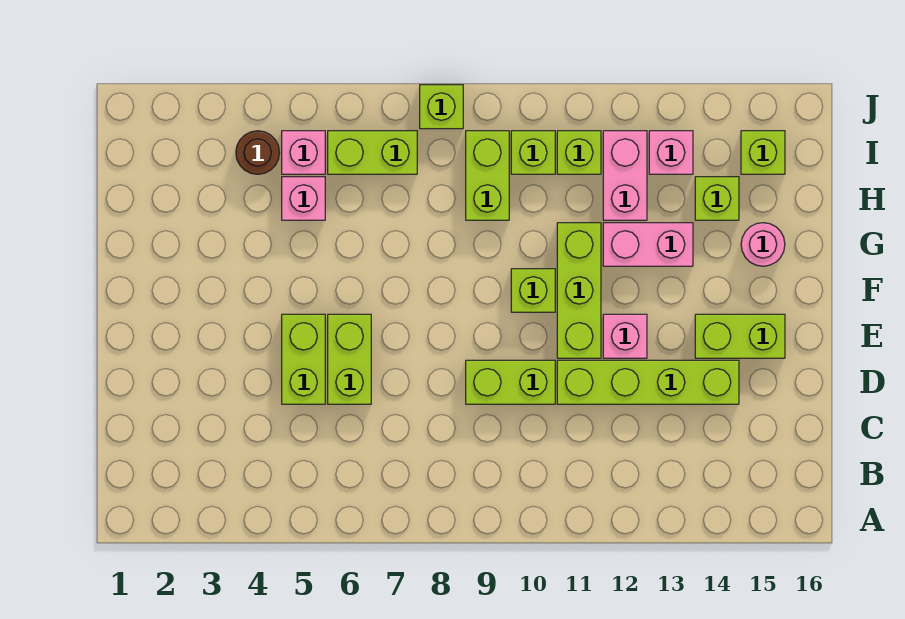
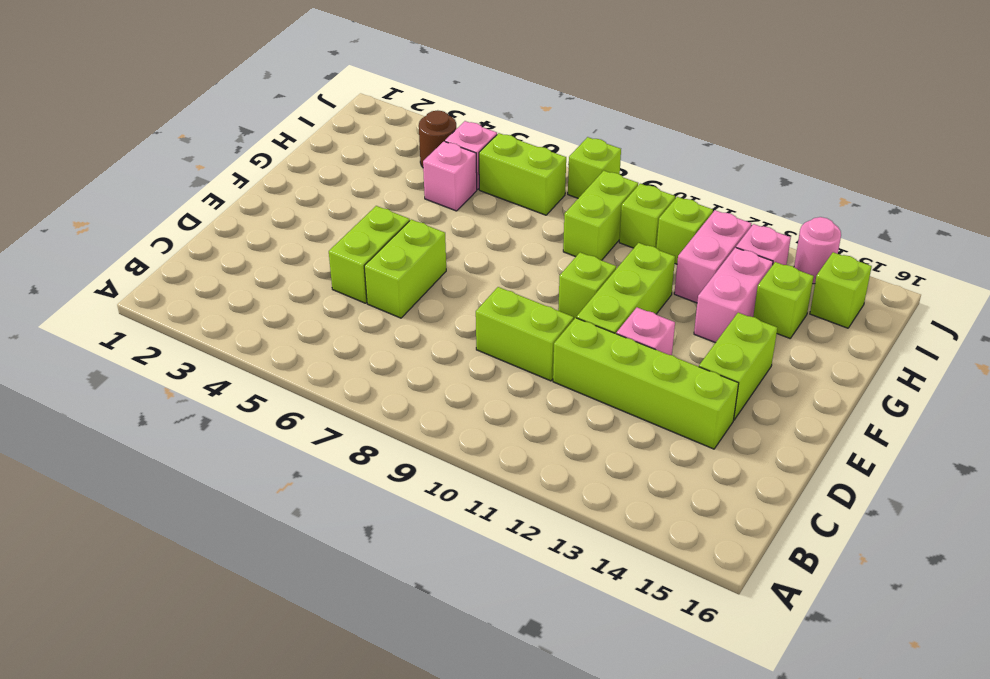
lime brick E14:E15 level 1 -> lime brick E14:F14 level 1
pink brick G12:G13 level 1 -> pink brick G13:H13 level 1
pink round brick G15 level 1 -> pink round brick J14 level 1

